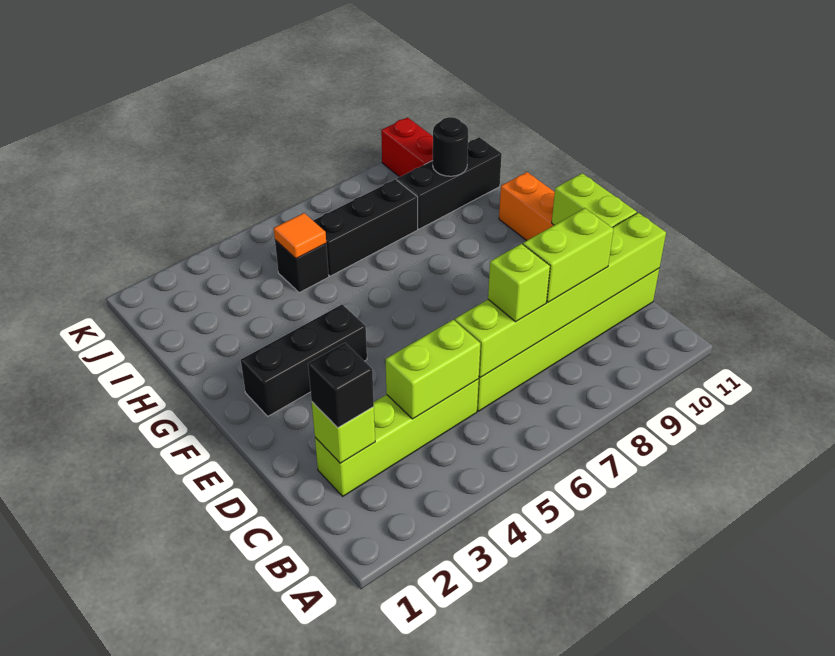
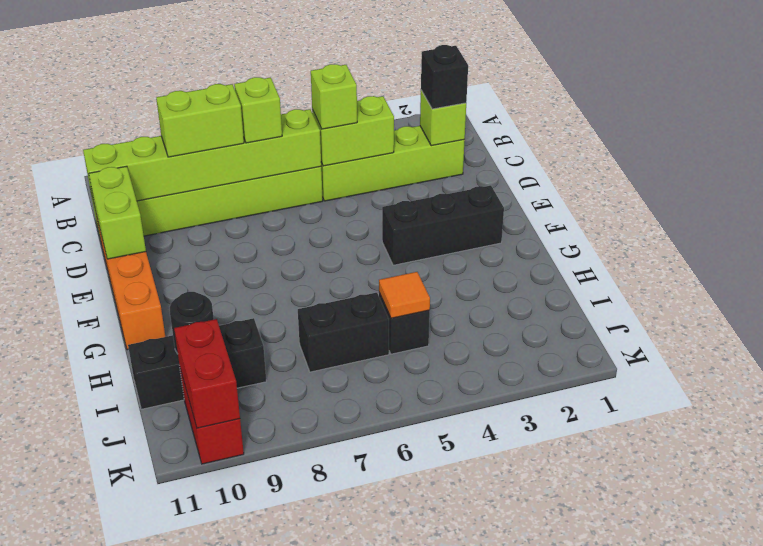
none -> lime brick C5 level 3
black brick I6:I8 level 1 -> black brick I6:I7 level 1
none -> red brick J10:K10 level 2

